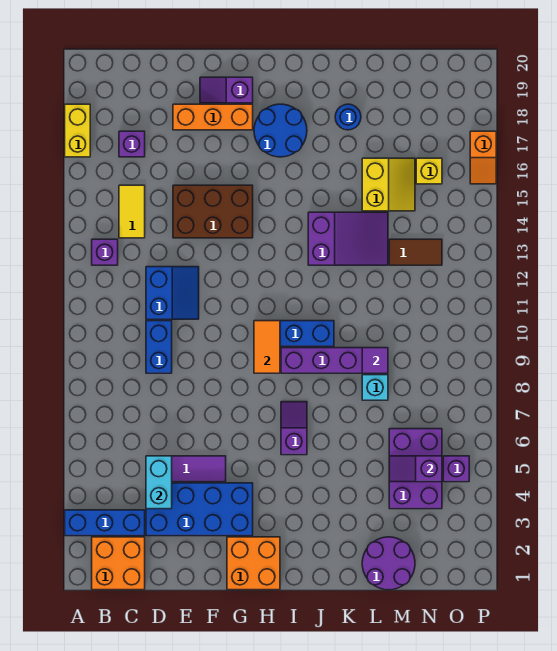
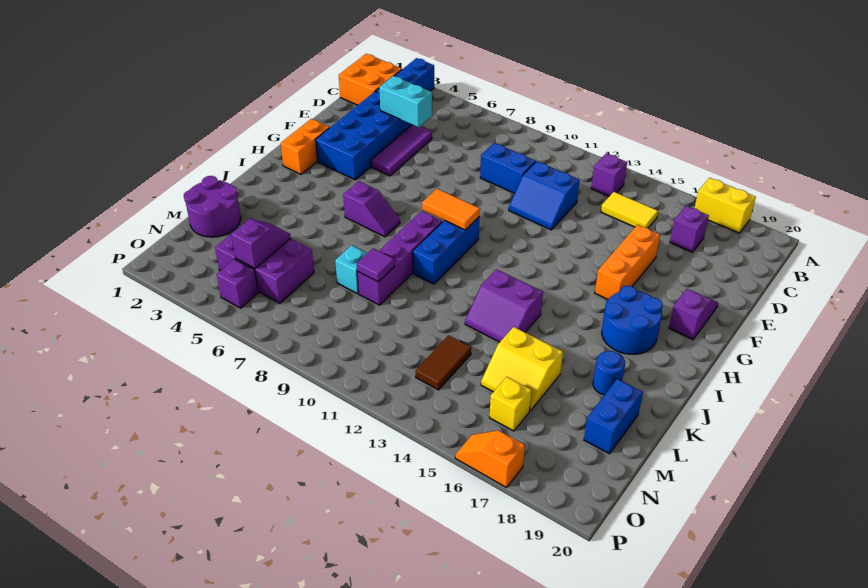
brown brick E14:G15 level 1 -> none
orange brick E18:G18 level 1 -> orange brick E16:G16 level 1
orange brick G1:H2 level 1 -> orange brick G2:H2 level 1
purple slope J13:L14 level 1 top J -> purple slope J13:K14 level 1 top J
none -> blue brick L19:M19 level 1

